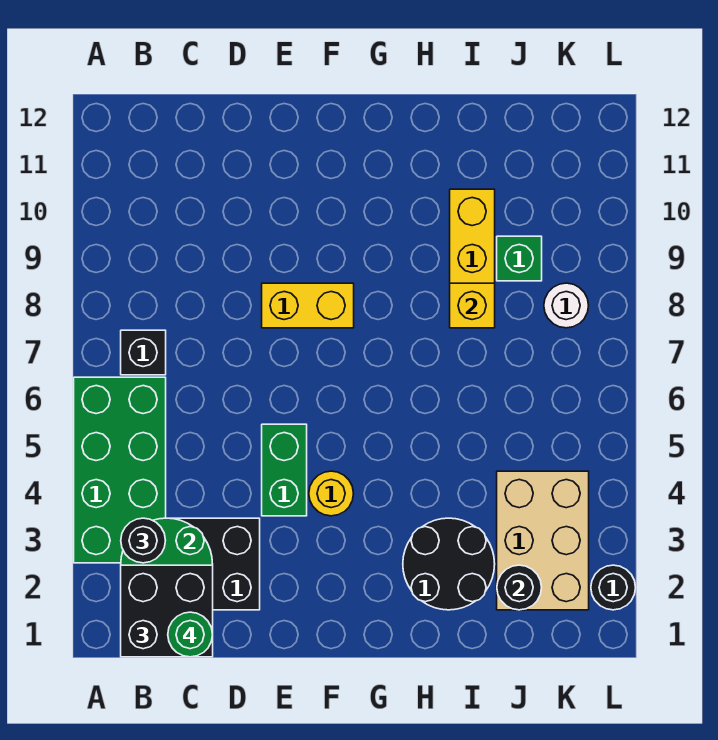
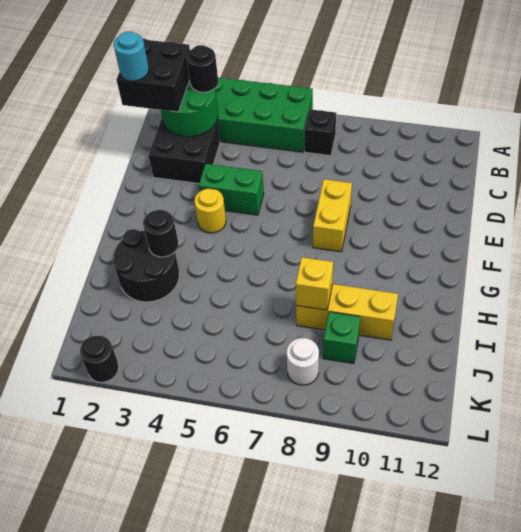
green round brick C1 level 4 -> cyan round brick C1 level 4
tan brick J2:K4 level 1 -> none
black round brick J2 level 2 -> black round brick H3 level 2

